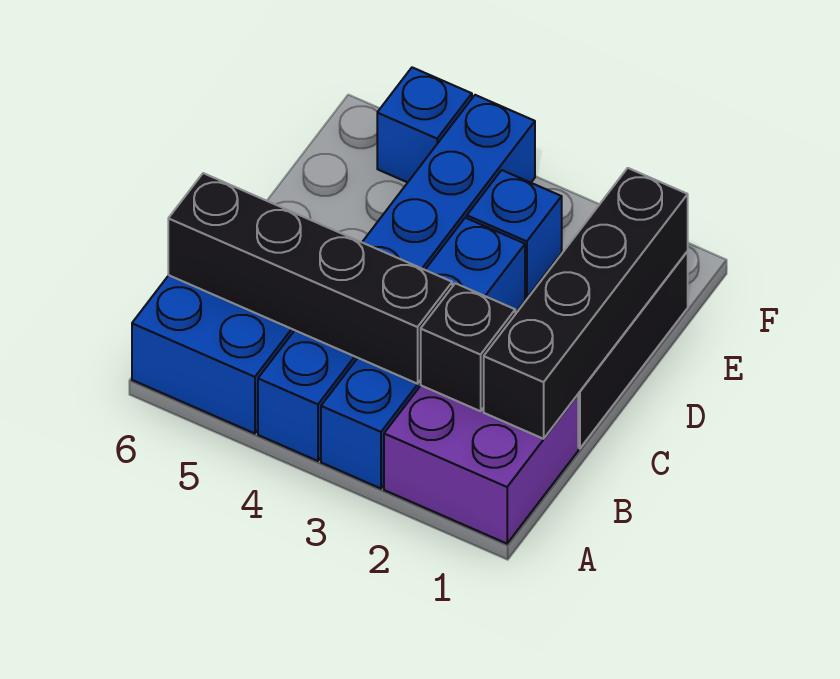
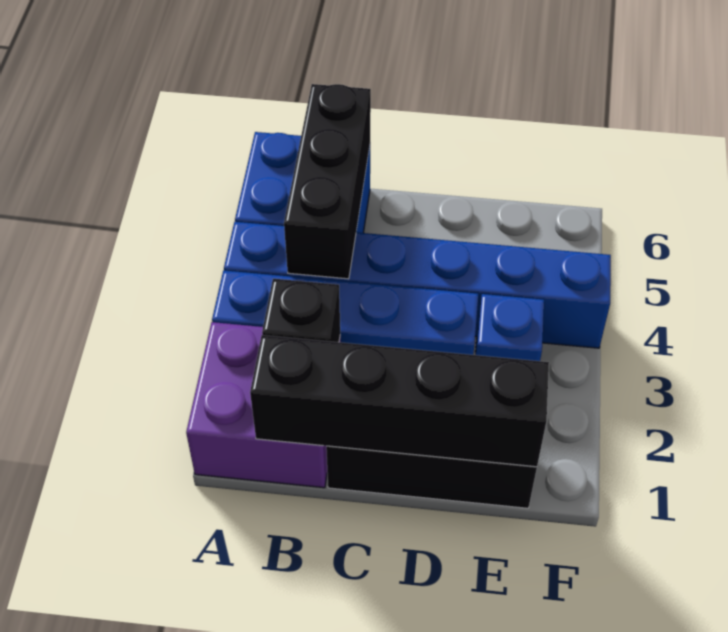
black brick B3:B6 level 2 -> black brick B4:B6 level 2
blue brick F5 level 1 -> none

